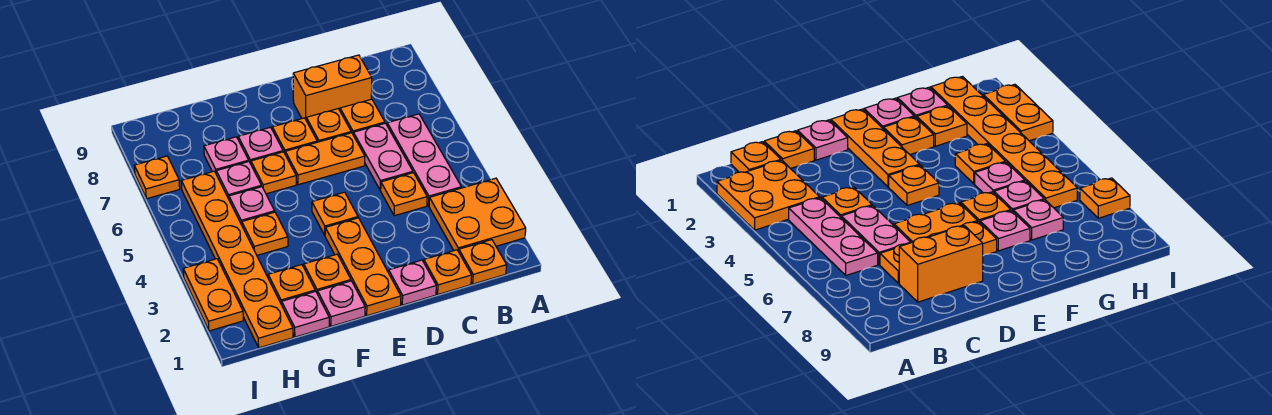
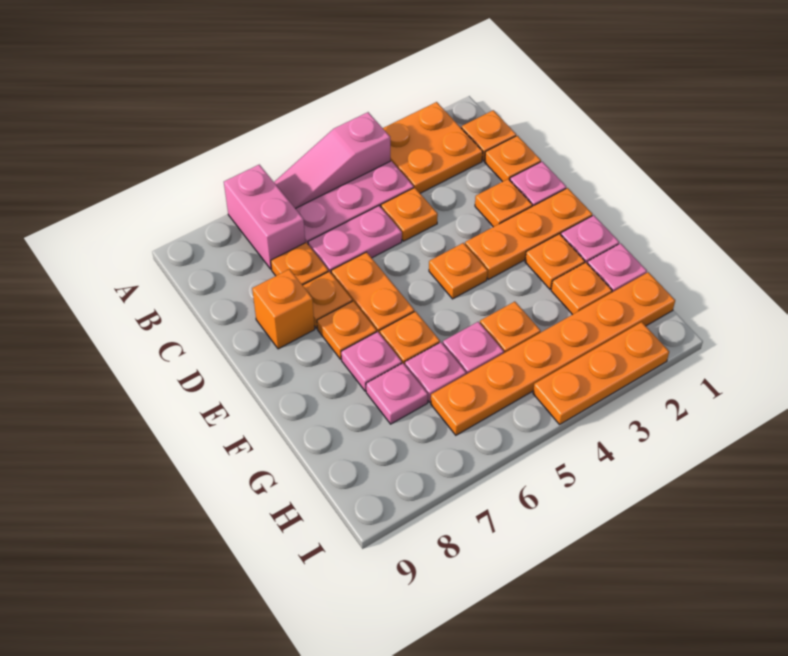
none -> pink slope A4:A6 level 1 top 4
none -> pink brick A7:B7 level 1
orange brick C8:D8 level 1 -> orange brick D8 level 1
orange plate I2:I3 level 1 -> orange plate I2:I4 level 1
orange plate I7 level 1 -> orange plate D2 level 1

